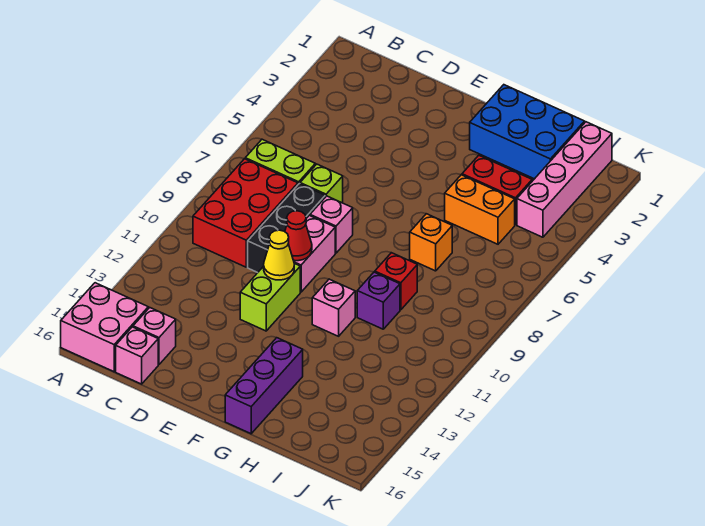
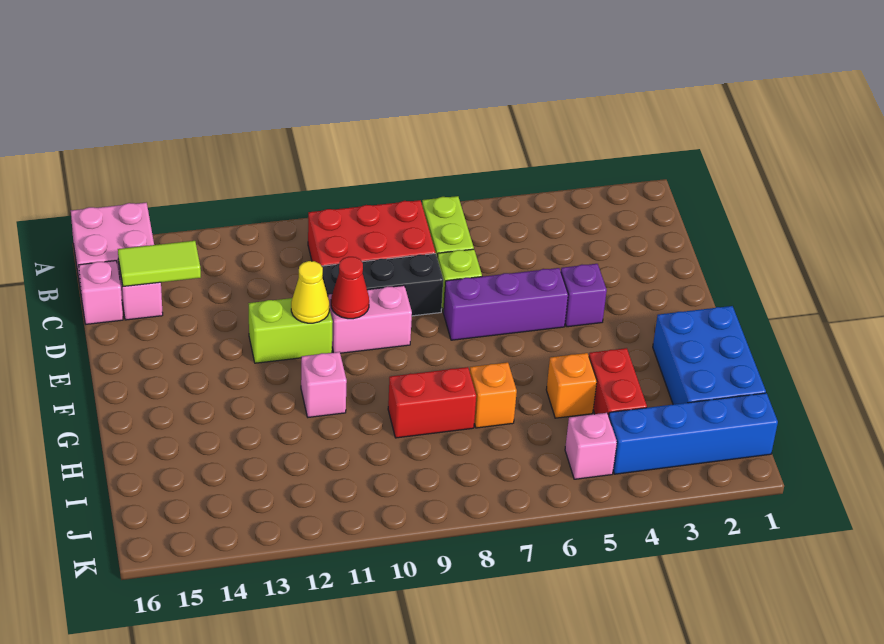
none -> lime tile C14:C15 level 2
pink brick E8 level 1 -> pink brick J5 level 1
purple brick G14:G16 level 1 -> purple brick E5:E7 level 1
orange brick H5:I5 level 1 -> orange brick H5 level 1
red brick H9 level 1 -> red brick H8:H9 level 1
purple brick H10 level 1 -> purple brick E4 level 1
pink brick J1:J4 level 1 -> blue brick J1:J4 level 1

